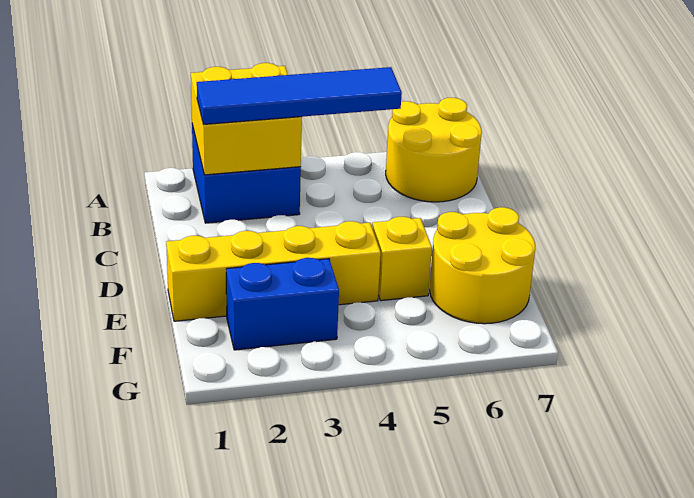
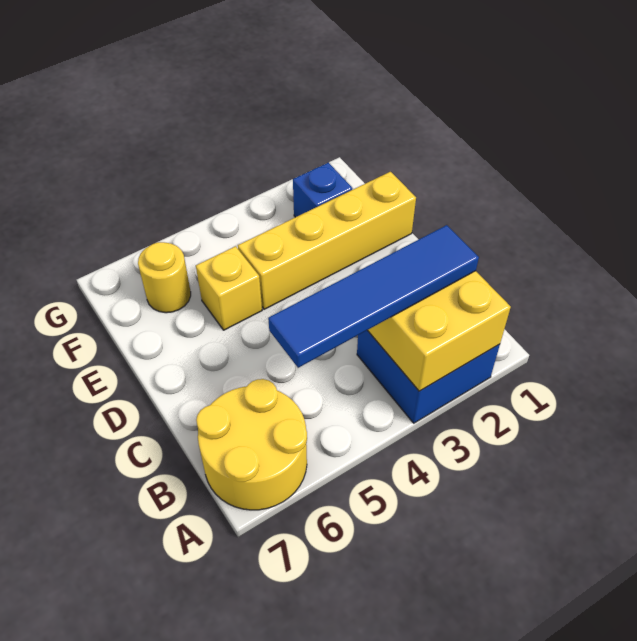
yellow round brick E6:F7 level 1 -> yellow round brick F6 level 1
blue brick F2:F3 level 1 -> blue brick F2 level 1

